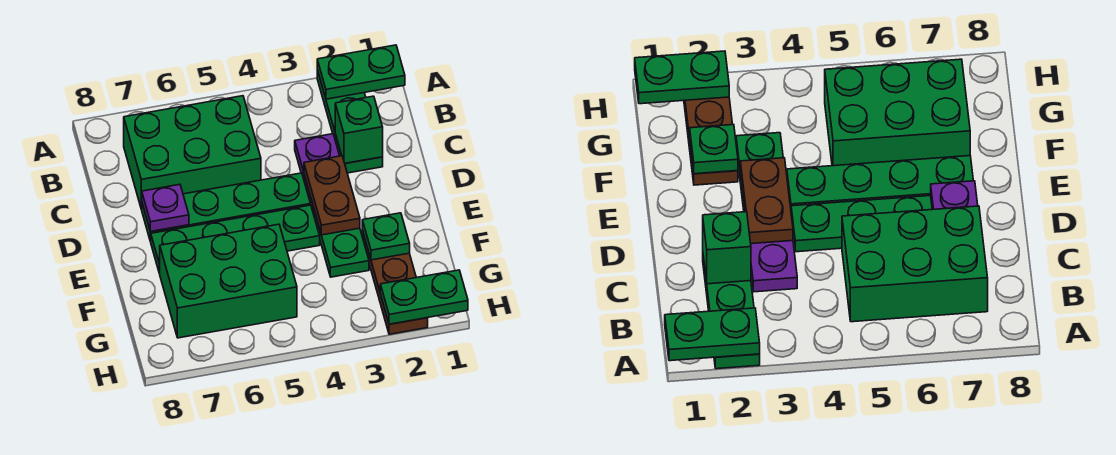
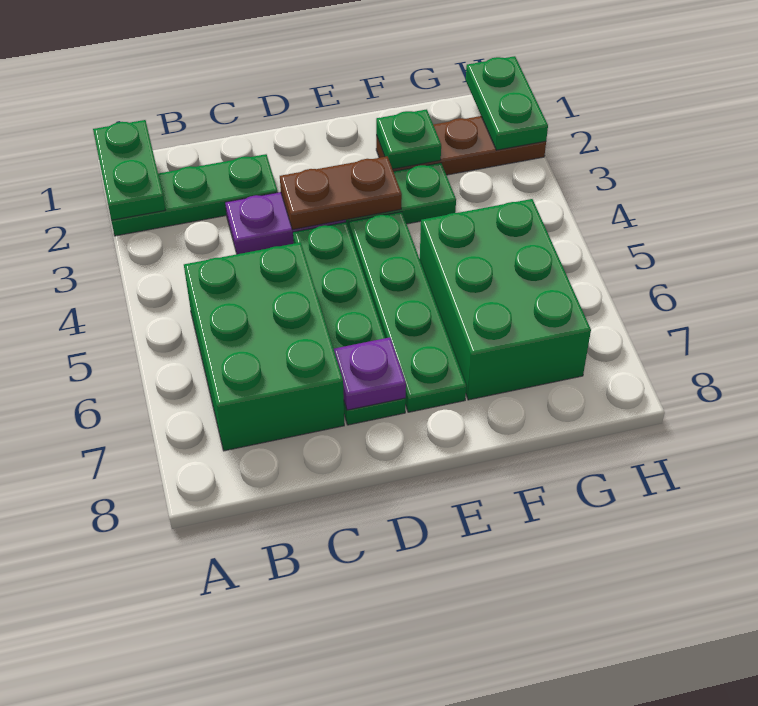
green brick C2 level 2 -> none

